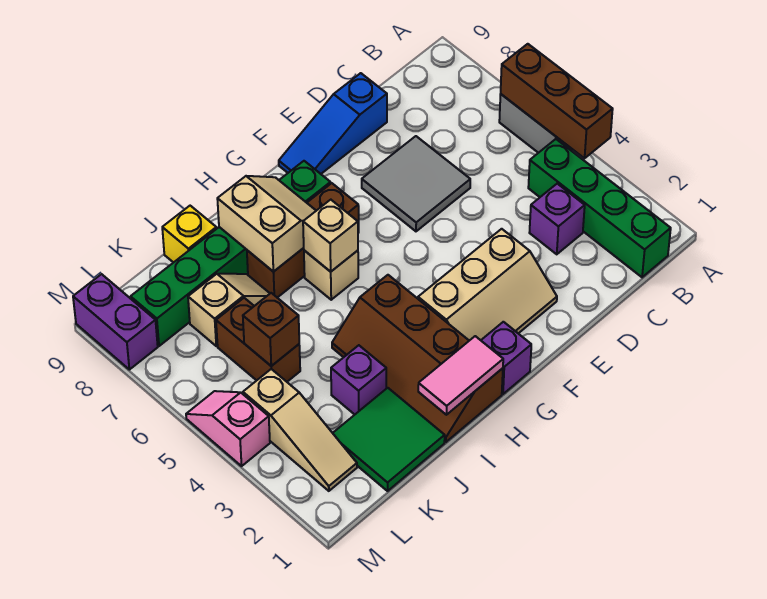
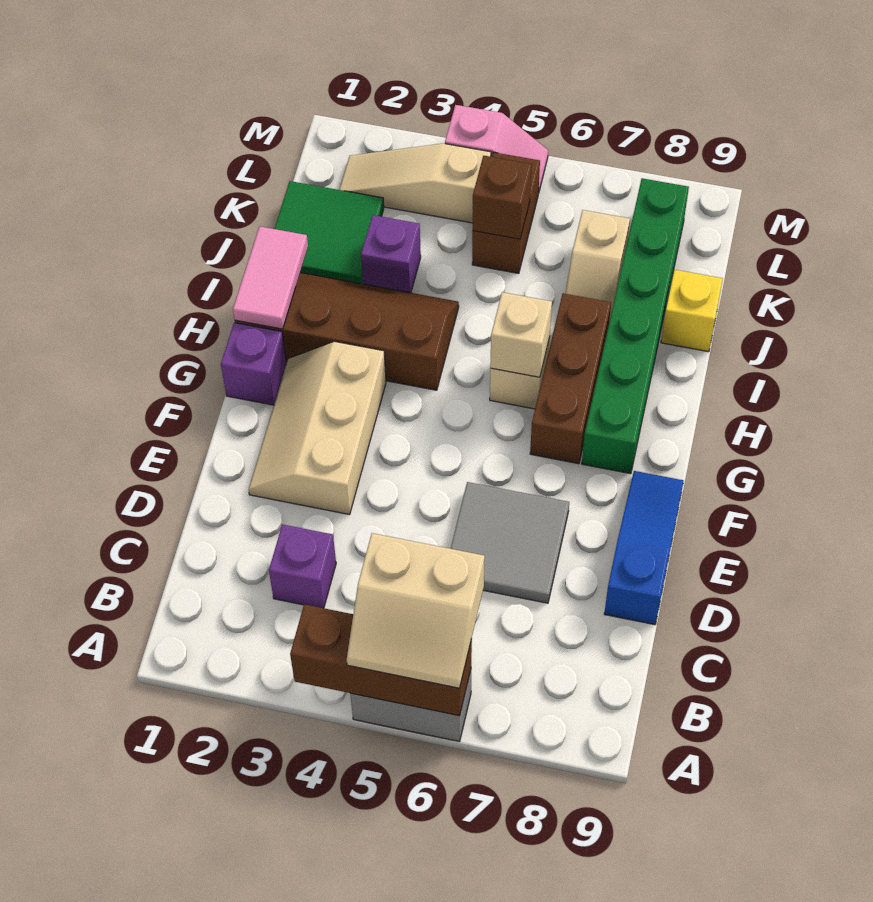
green brick B1:B4 level 1 -> none
tan slope H7:I8 level 2 top I -> tan slope A5:B6 level 3 top B
brown brick K5:K6 level 1 -> brown brick K5:L5 level 1
purple brick M8:M9 level 1 -> none

